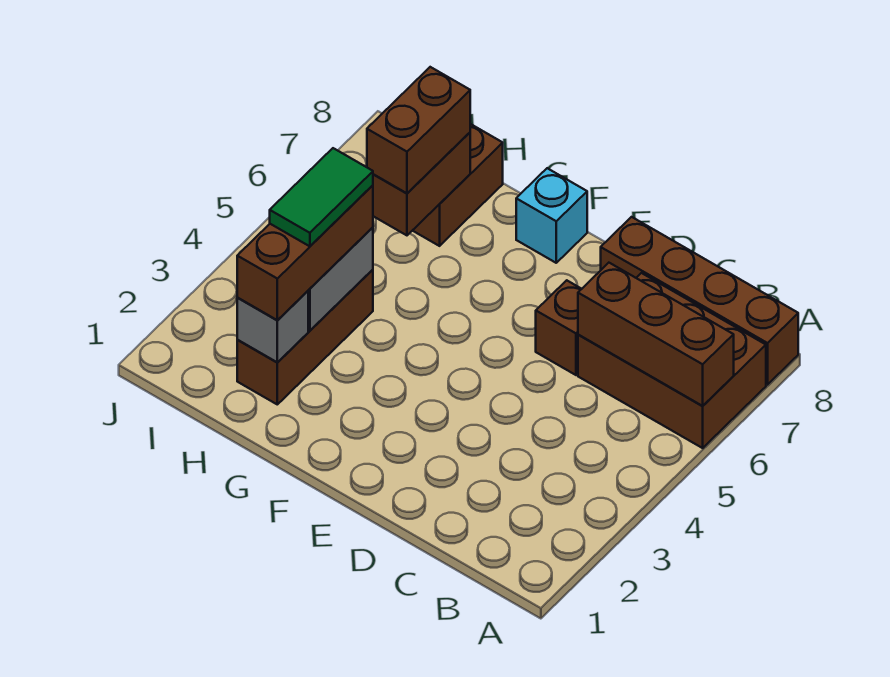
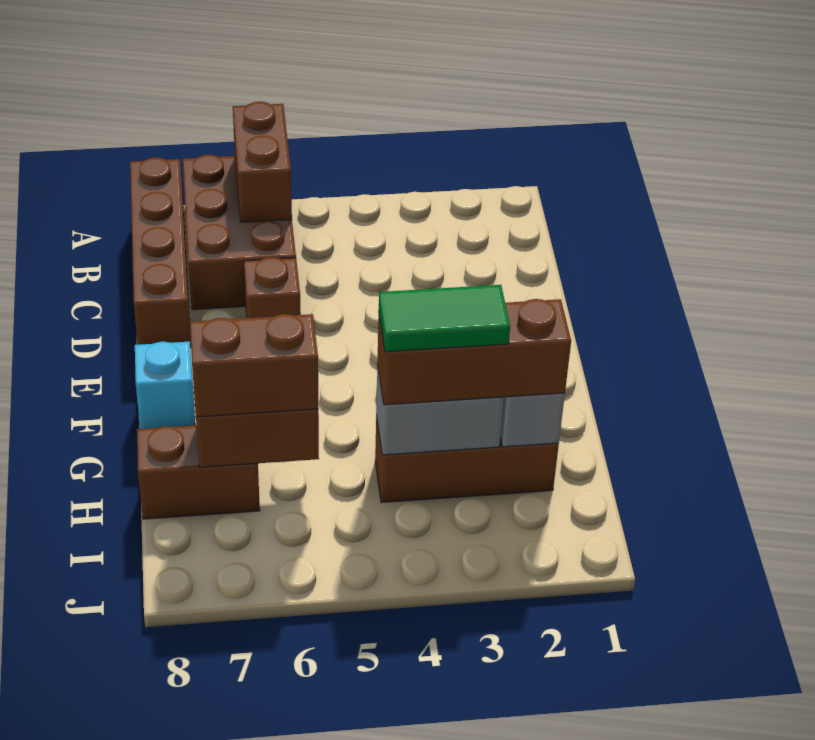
brown brick A6:C6 level 2 -> brown brick A6:B6 level 2

